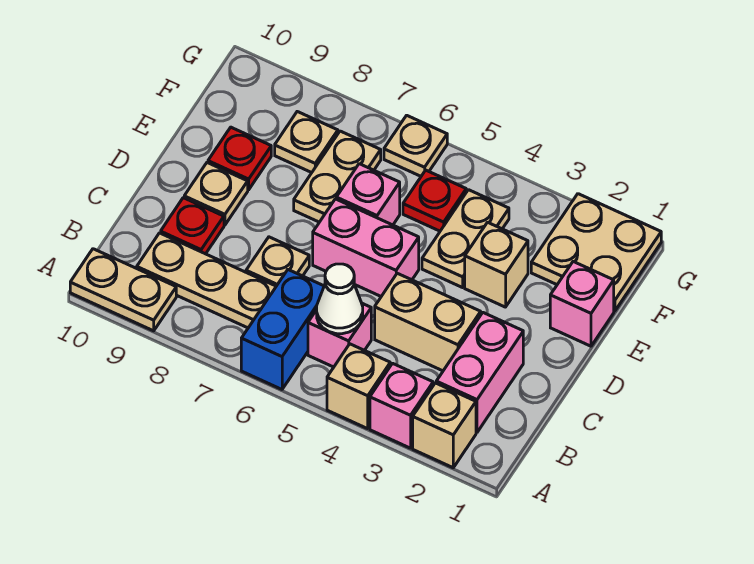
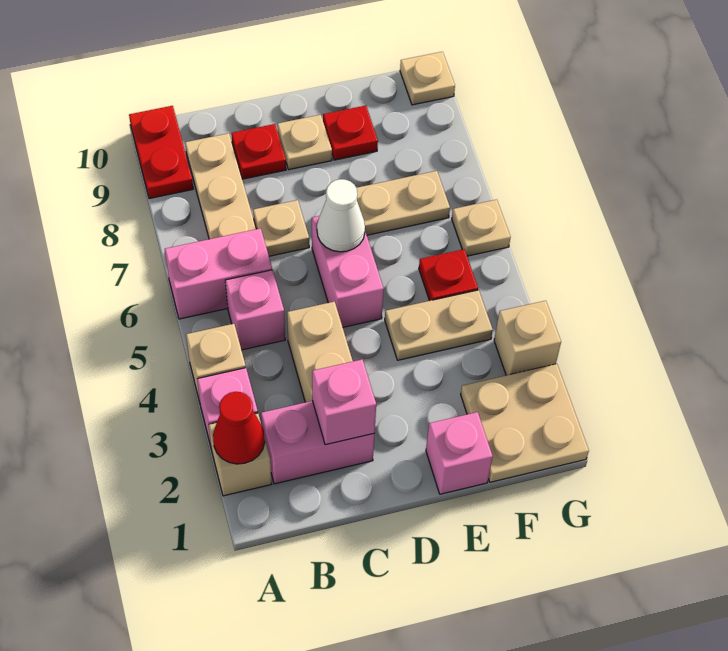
none -> red cone A2 level 2
blue brick A6:B6 level 1 -> pink brick A6:B6 level 1
tan plate A9:A10 level 1 -> red plate A9:A10 level 1
white cone B5 level 2 -> white cone D6 level 2
tan brick E3 level 1 -> tan brick G3 level 1
pink brick E6 level 1 -> pink brick C2 level 2
tan plate F8 level 1 -> tan plate G10 level 1

